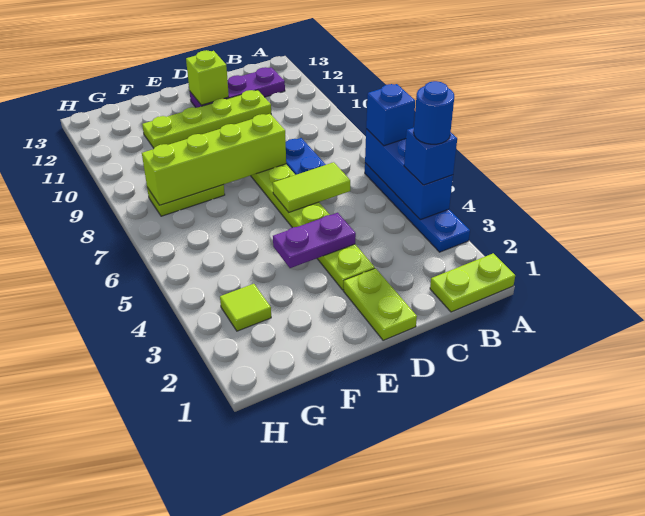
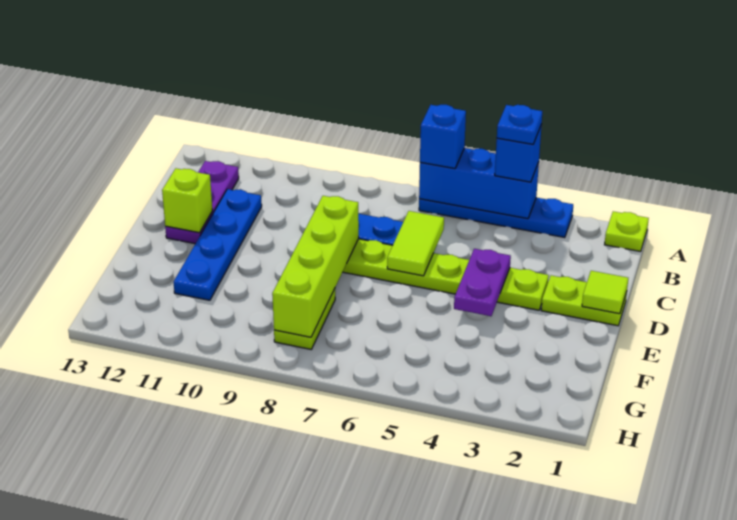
lime plate A1:B1 level 1 -> lime plate A1 level 1
blue round brick A4 level 4 -> blue plate A4 level 4
lime plate C11:F11 level 1 -> blue plate C11:F11 level 1
lime tile G3 level 1 -> lime tile D1 level 2

